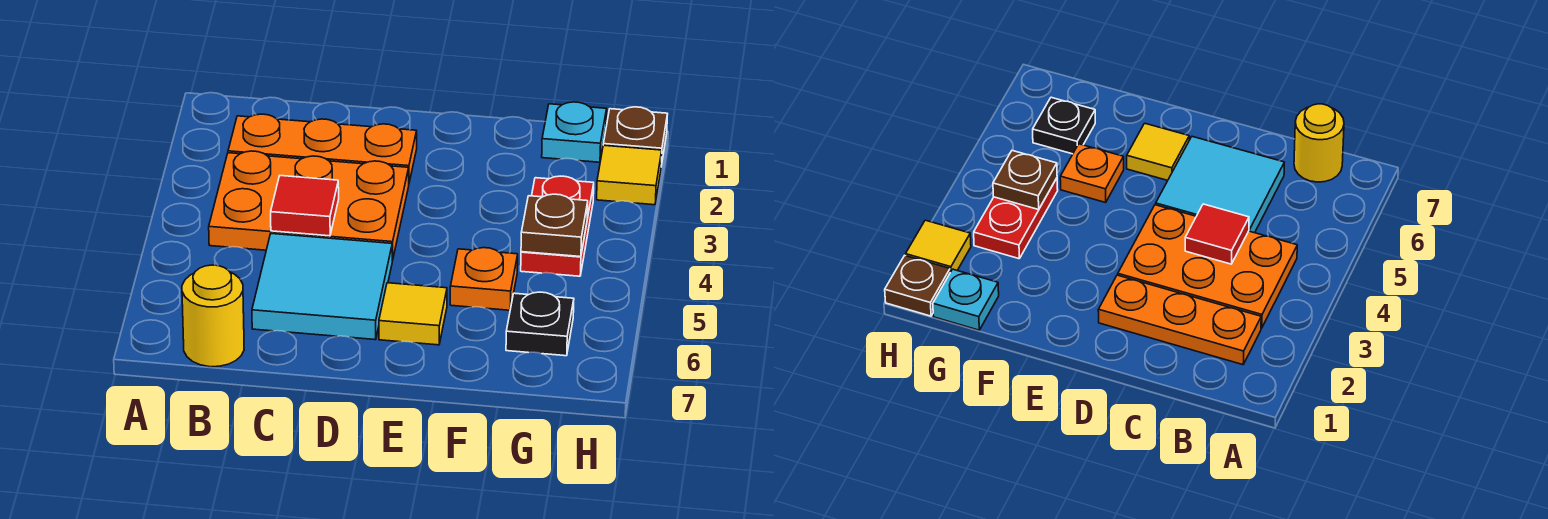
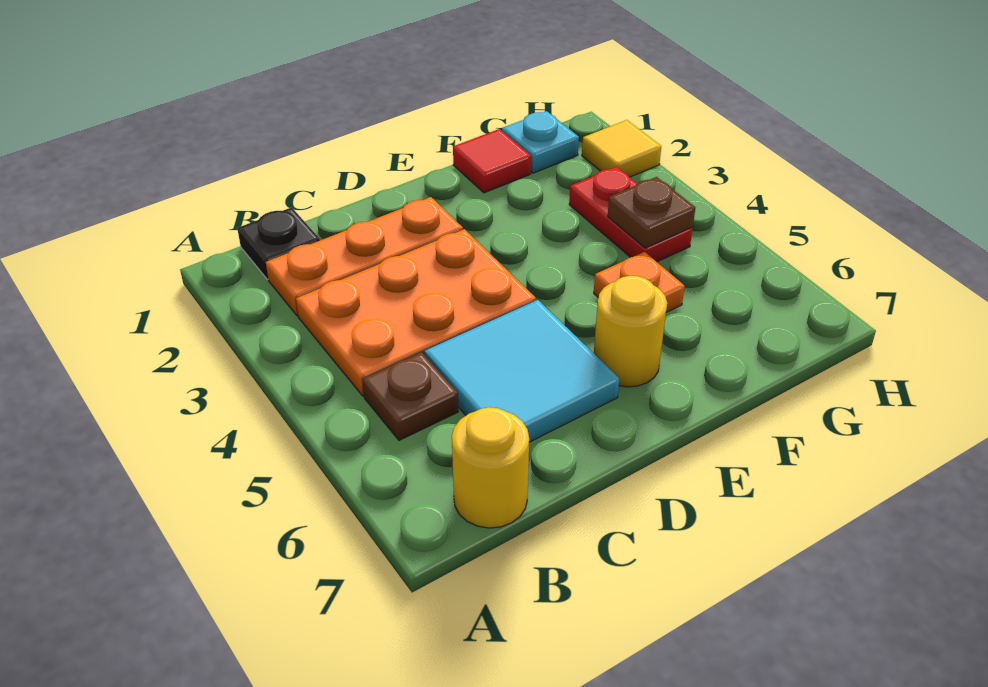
red tile C4 level 2 -> red tile F1 level 1
yellow tile E6 level 1 -> yellow round brick E6 level 1
black plate G6 level 1 -> black plate B1 level 1
brown plate H1 level 1 -> brown plate B5 level 1

